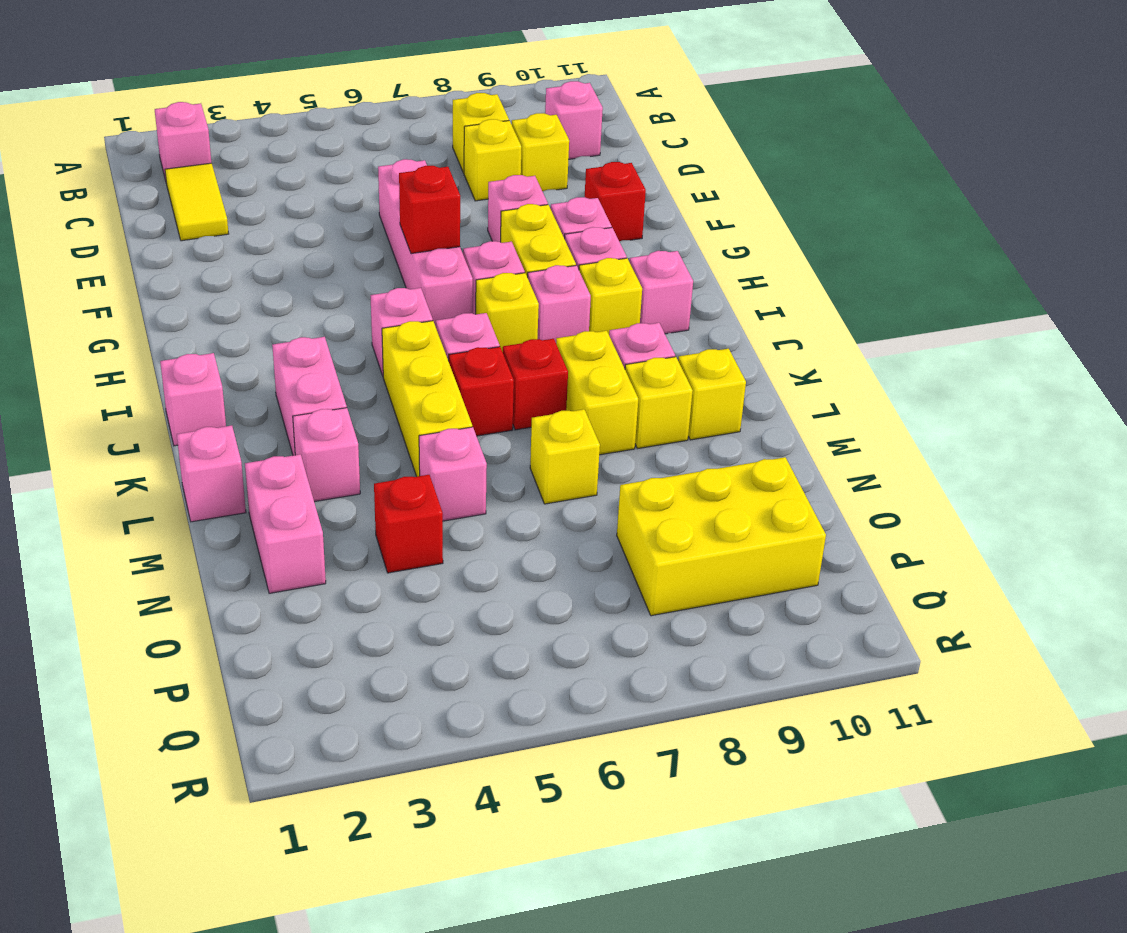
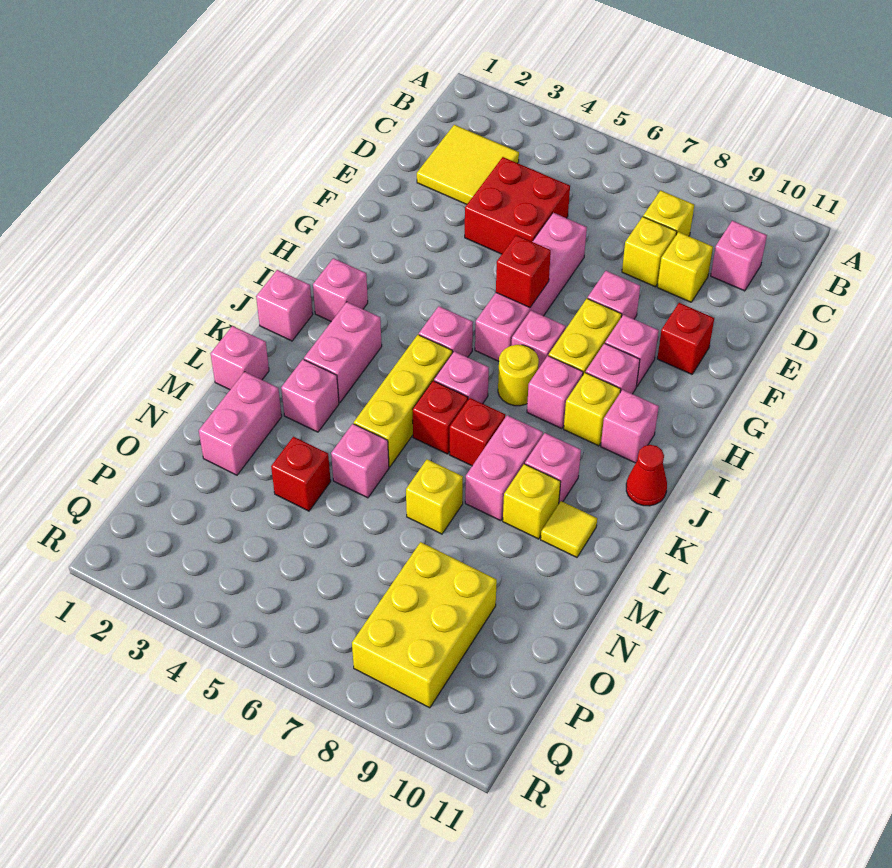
pink brick B2 level 1 -> pink brick I2 level 1
yellow tile C2:D2 level 1 -> yellow tile C2:D3 level 1
none -> red brick D4:E5 level 1
yellow brick I7 level 1 -> yellow round brick I7 level 1
none -> red cone J11 level 1
yellow brick K8:L8 level 1 -> pink brick K8:L8 level 1
yellow brick L10 level 1 -> yellow tile L10 level 1
yellow brick O8:P10 level 1 -> yellow brick O8:Q9 level 1

